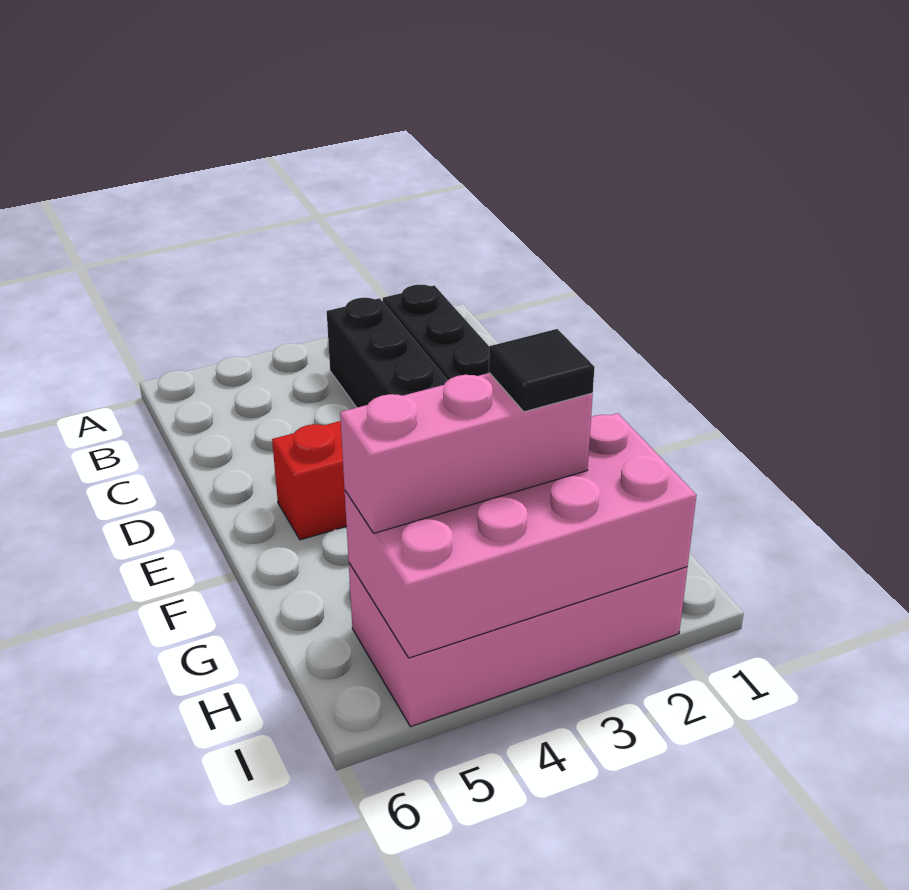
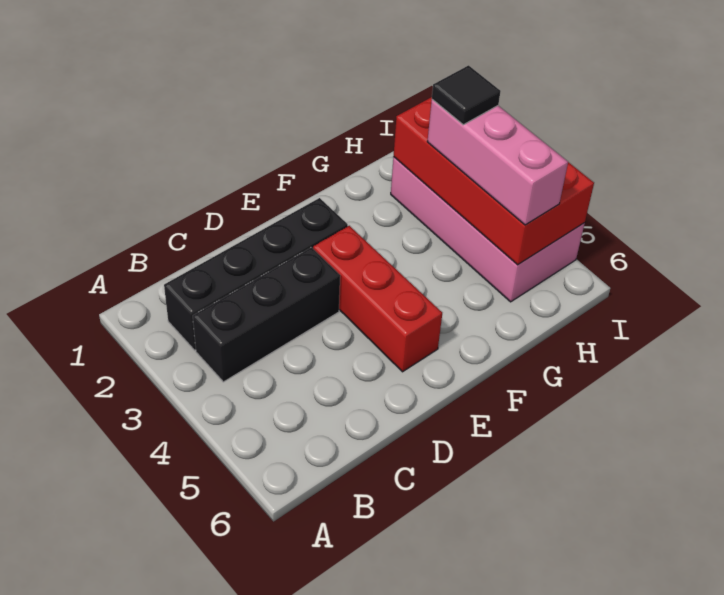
pink brick H2:I5 level 2 -> red brick H2:I5 level 2

